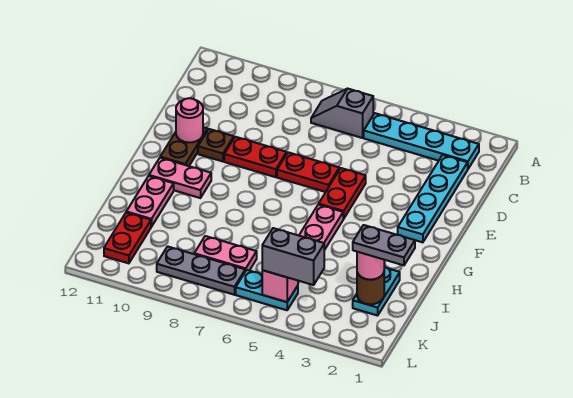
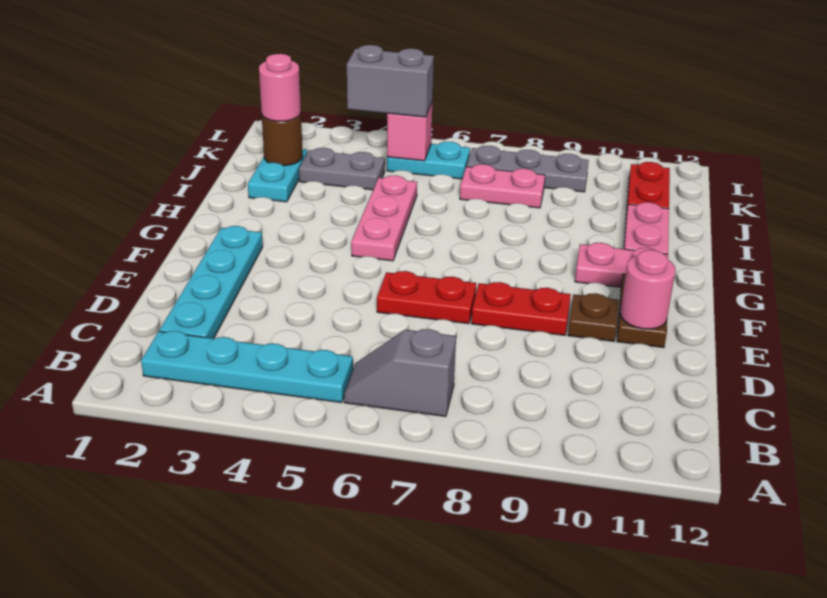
grey slope B6:B7 level 1 top 6 -> grey slope B6:B7 level 1 top 7
red plate E5:F5 level 1 -> none
grey plate J1:J2 level 4 -> grey plate J3:J4 level 1

